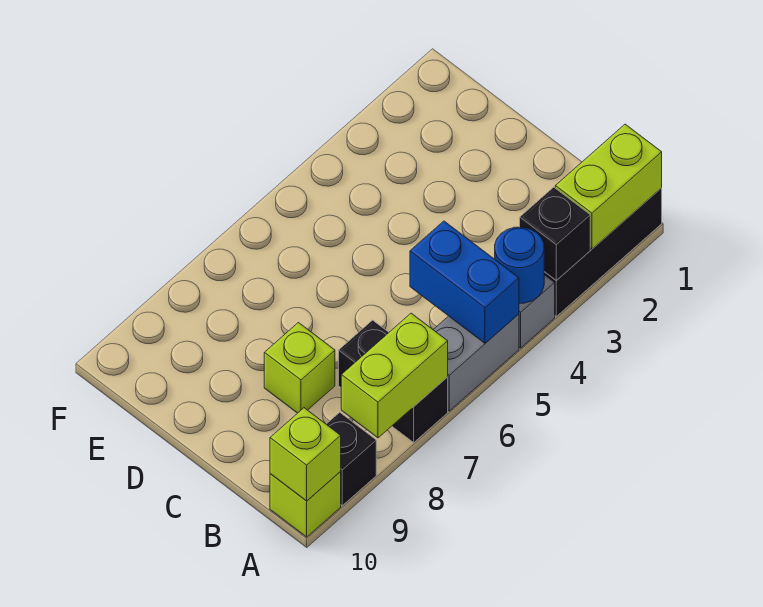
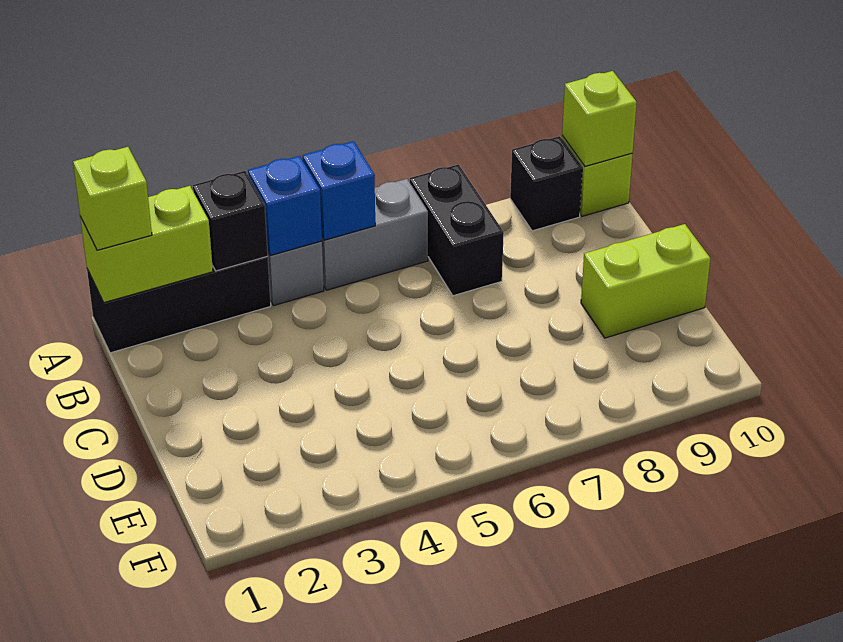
blue round brick A4 level 2 -> blue brick A4 level 2
blue brick A5:B5 level 2 -> blue brick A5 level 2
lime brick A7:A8 level 2 -> lime brick D9:D10 level 1
lime brick C8 level 1 -> lime brick A1 level 3

